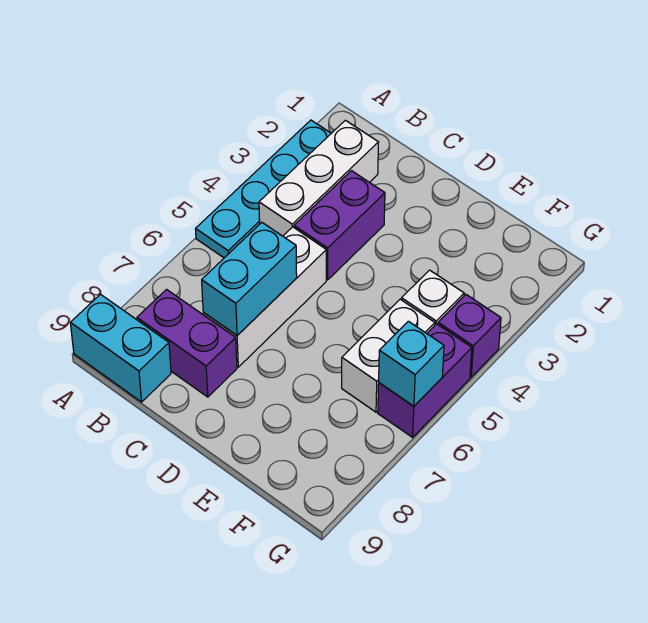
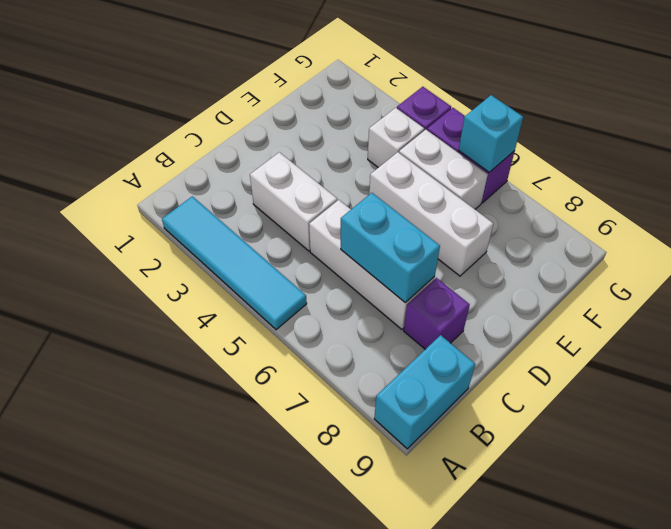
cyan plate A2:A5 level 1 -> cyan tile A2:A5 level 1
white brick B2:B4 level 1 -> white brick E5:E7 level 1
purple brick B8:C8 level 1 -> purple brick C8 level 1
purple brick C3:C4 level 1 -> white brick C3:C4 level 1

